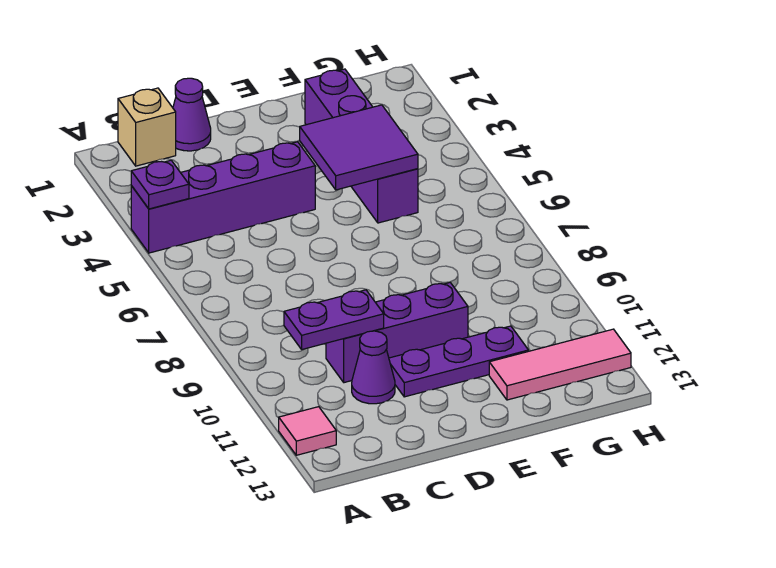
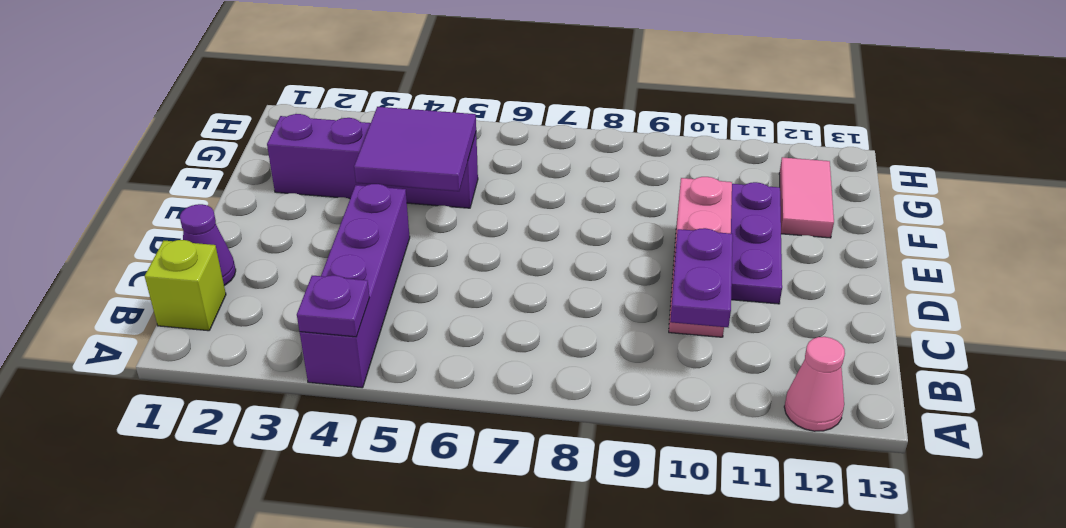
pink tile A12 level 1 -> pink cone A12 level 1
tan brick B1 level 1 -> lime brick B1 level 1
purple brick C10:E10 level 1 -> pink brick C10:E10 level 1
purple cone C11 level 1 -> none
pink tile F12:H12 level 1 -> pink tile F12:G12 level 1

